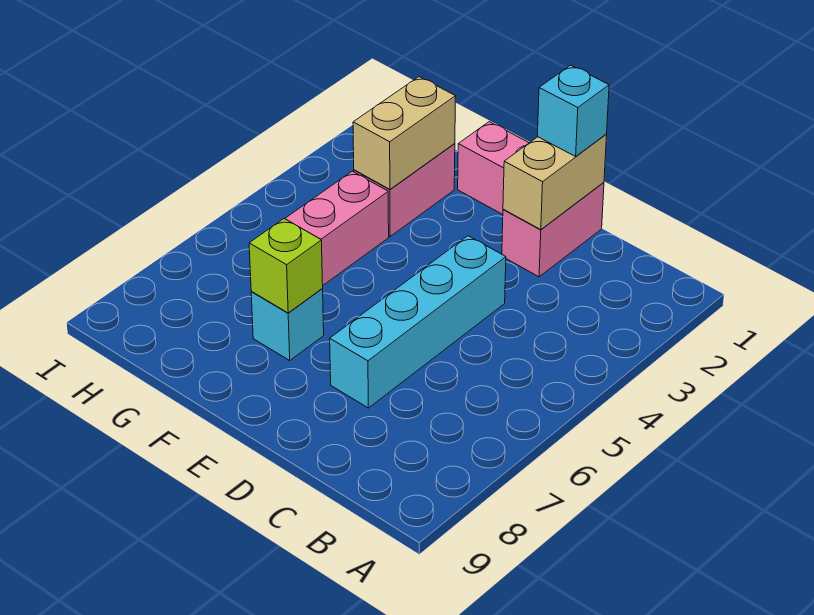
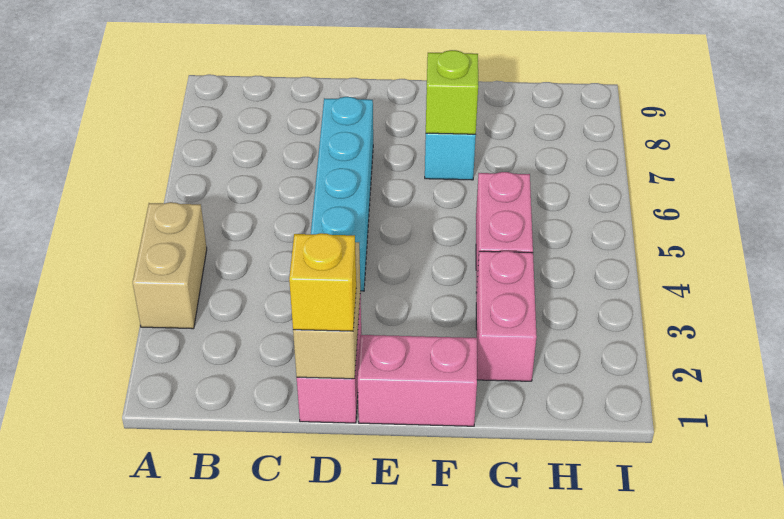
cyan brick D1 level 3 -> yellow brick D1 level 3
tan brick G2:G3 level 2 -> tan brick A3:A4 level 1

